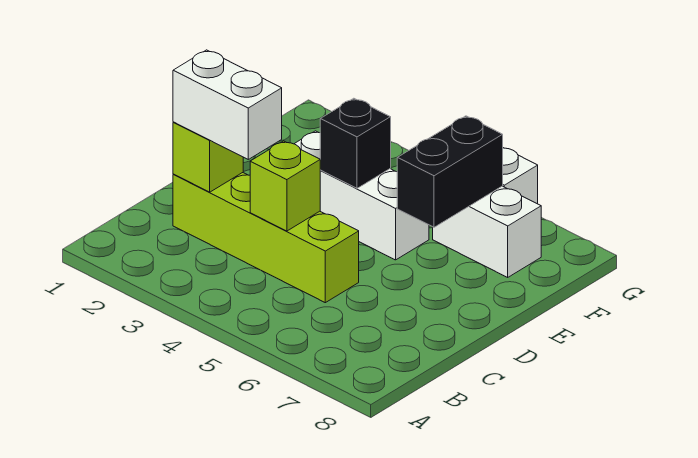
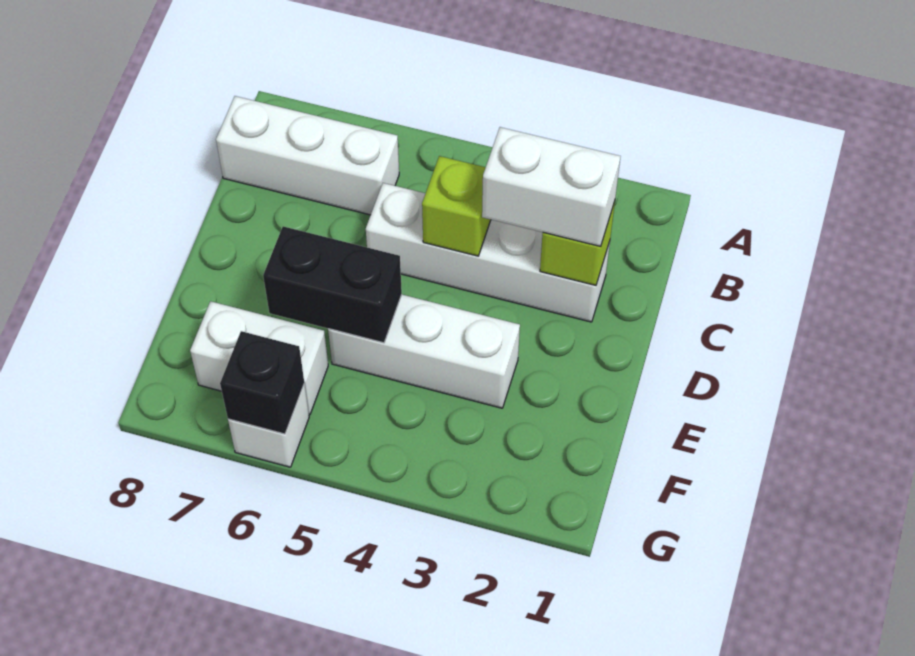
none -> white brick B6:B8 level 1
lime brick C2:C5 level 1 -> white brick C2:C5 level 1
black brick E4 level 2 -> black brick G6 level 2
black brick E6:F6 level 2 -> black brick E5:E6 level 2

